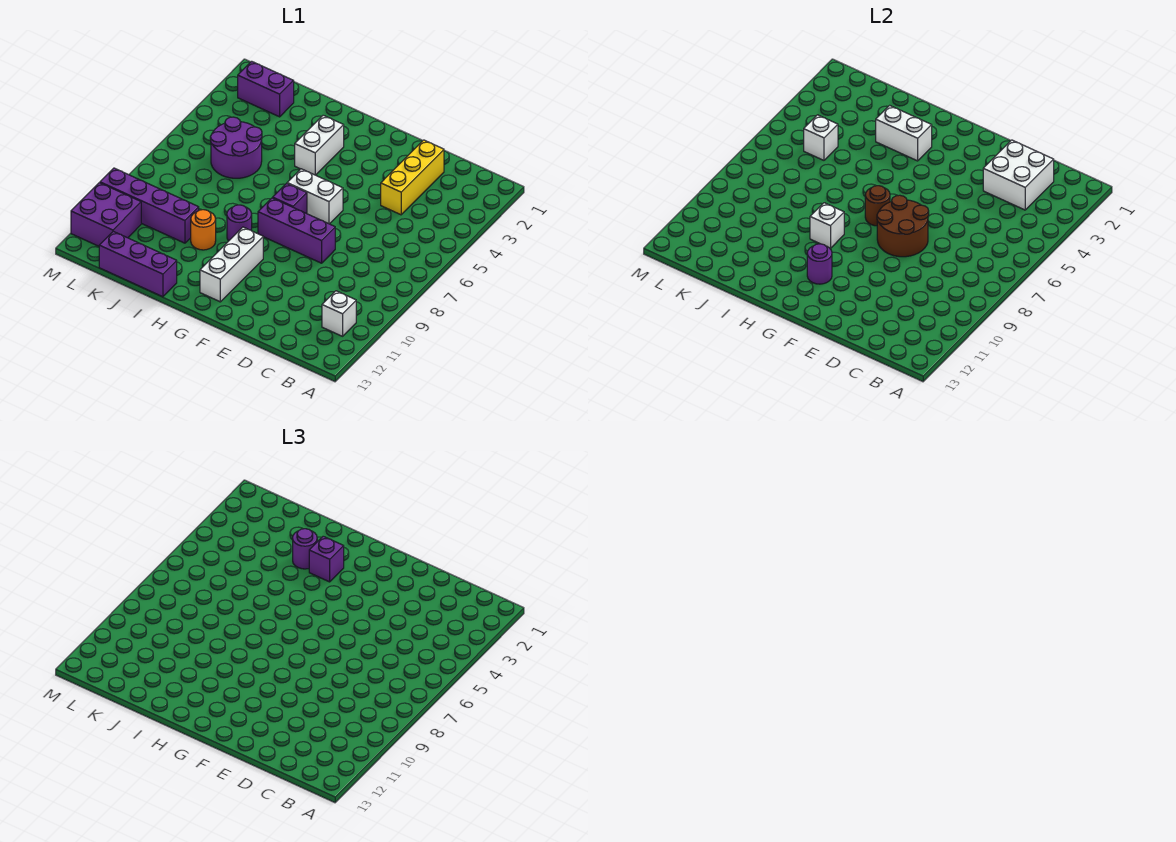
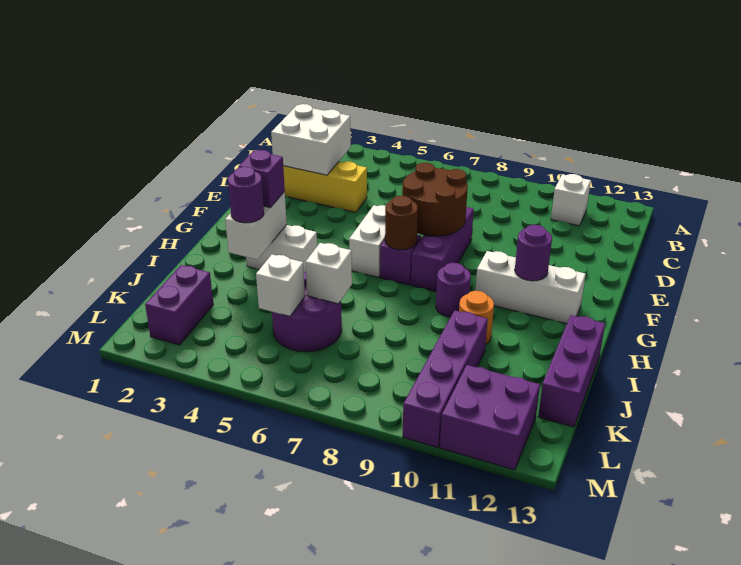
white brick H9 level 2 -> white brick J6 level 2

